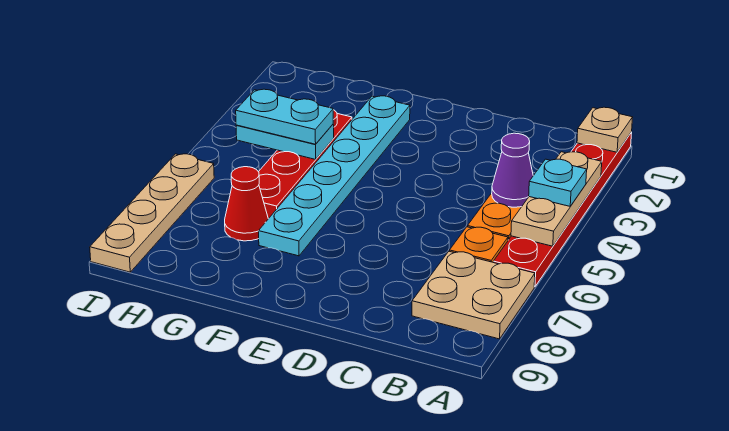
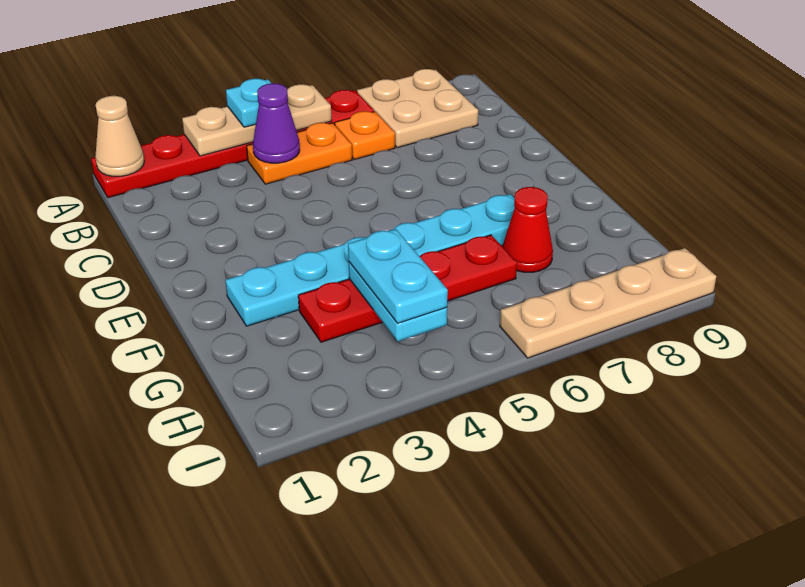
tan plate A1 level 2 -> tan cone A1 level 2

